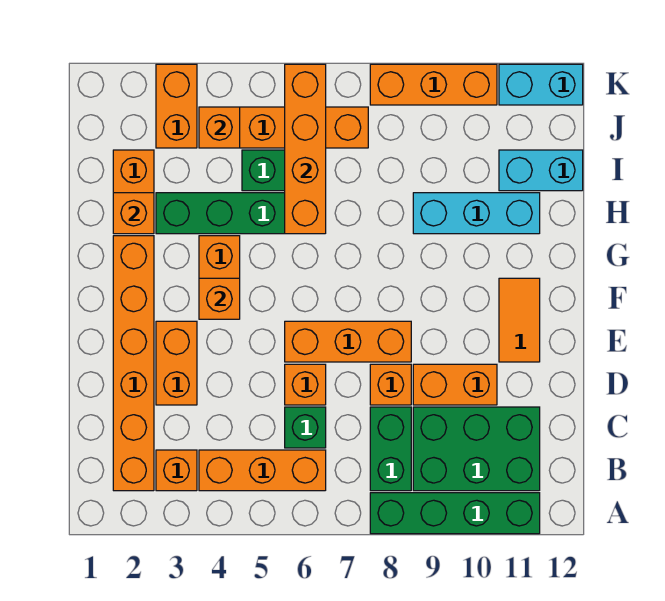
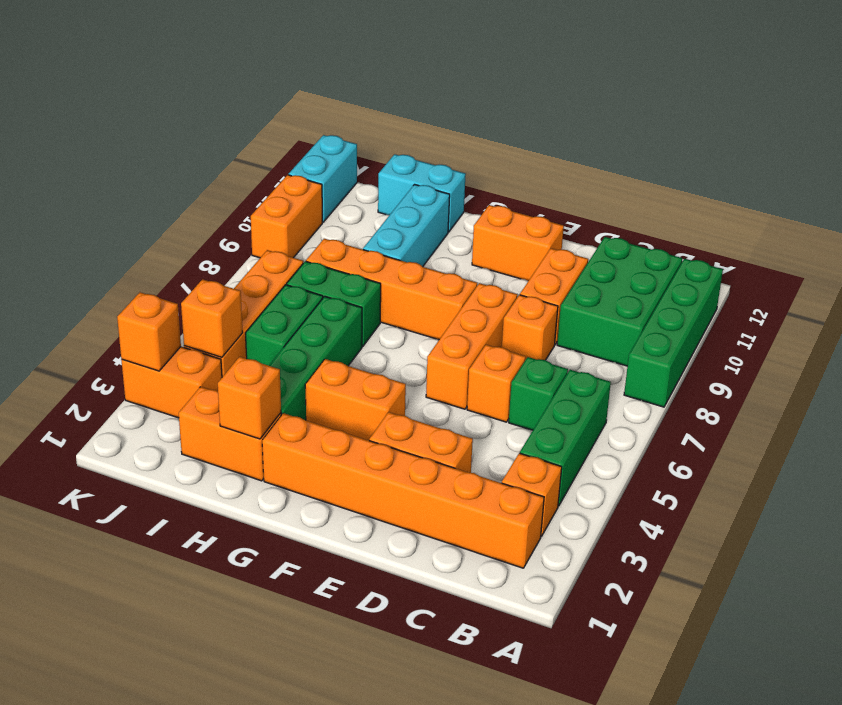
orange brick B4:B6 level 1 -> green brick B4:B6 level 1
green brick B8:C8 level 1 -> green brick H7:I7 level 1
orange tile E11:F11 level 1 -> orange brick E11:F11 level 1
orange brick F4 level 2 -> orange brick K3 level 2
orange brick H6:K6 level 2 -> orange brick F8:I8 level 1
cyan brick I11:I12 level 1 -> cyan brick H12:I12 level 1
orange brick K8:K10 level 1 -> orange brick K9:K10 level 1

